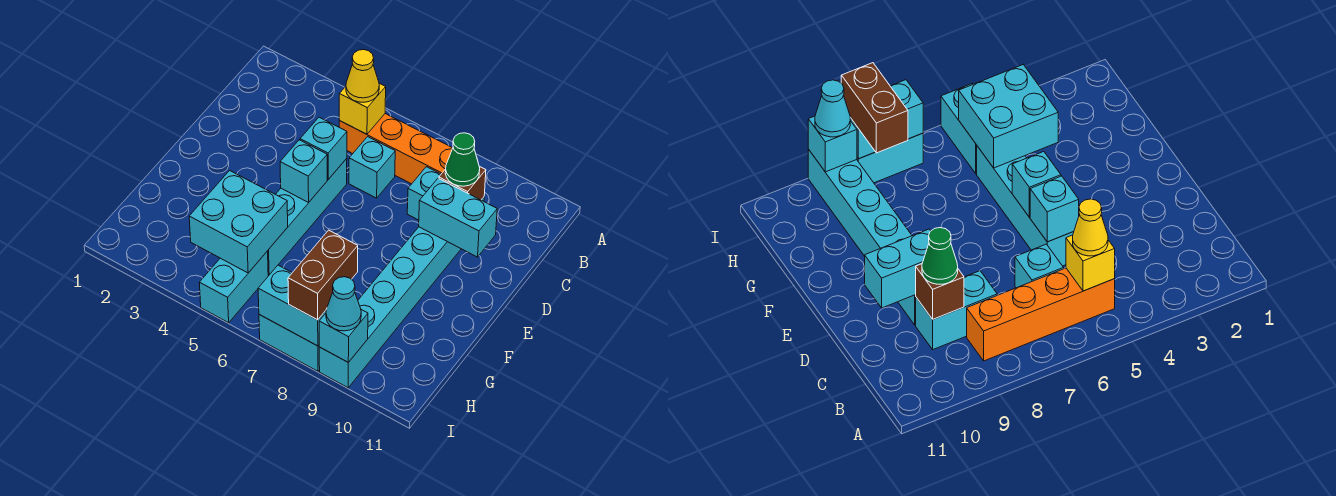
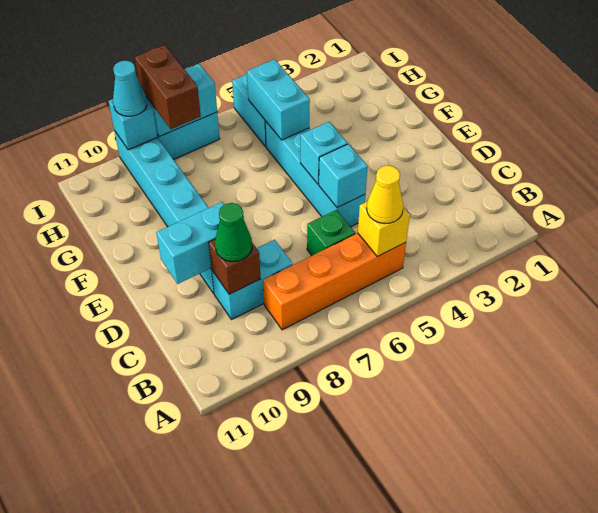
cyan brick C6 level 1 -> green brick C6 level 1
cyan brick G4:H5 level 2 -> cyan brick G5:H5 level 2

